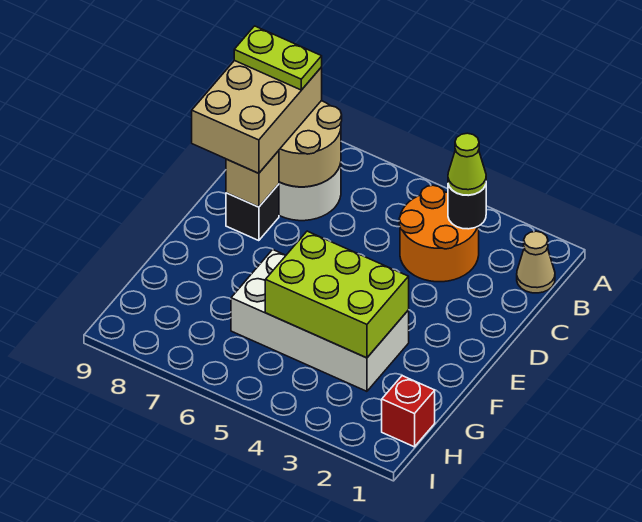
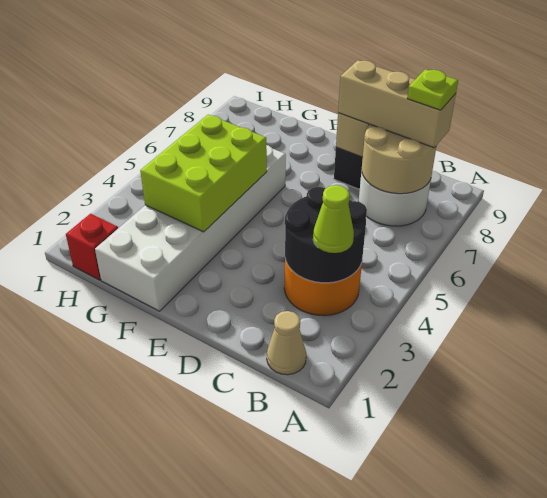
black round brick B3 level 2 -> black round brick B3:C4 level 2
tan brick B8:D9 level 3 -> tan brick B8:D8 level 3
lime plate B8:B9 level 4 -> lime plate B8 level 4
white brick F3:G6 level 1 -> white brick F1:G6 level 1

